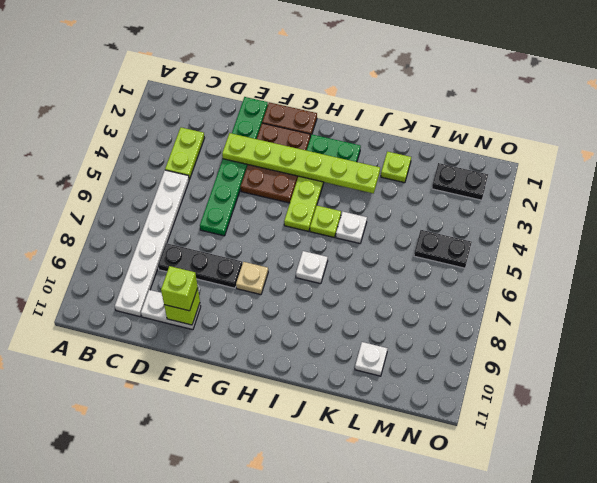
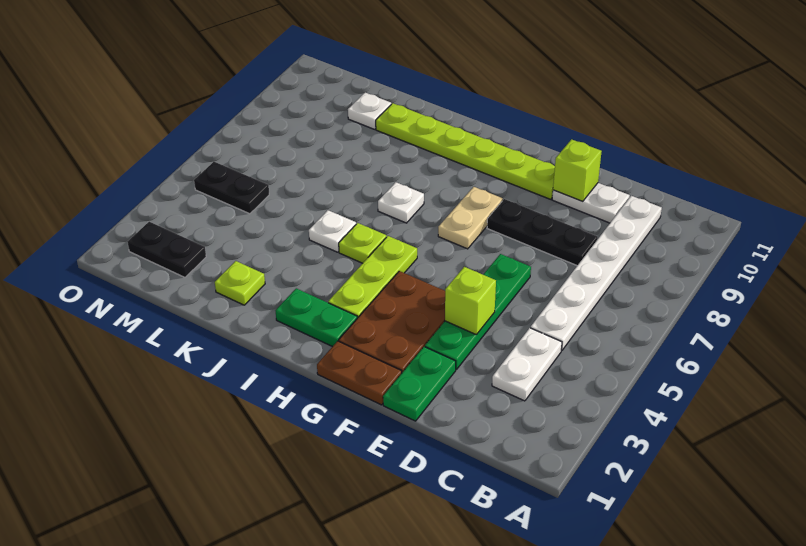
lime plate C3:C4 level 1 -> white plate C3:C4 level 1
lime plate E3:J3 level 2 -> lime plate F10:K10 level 1
lime brick E10 level 3 -> lime brick E4 level 2
tan plate G8 level 1 -> tan plate G7:G8 level 1

